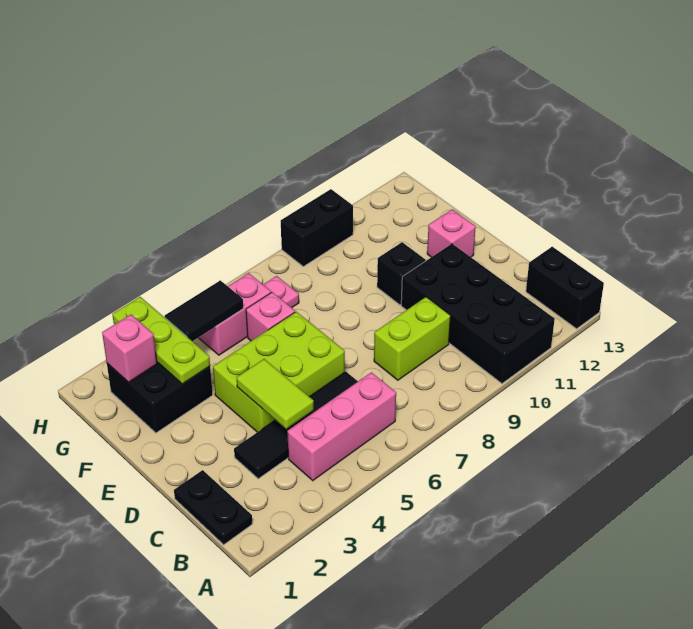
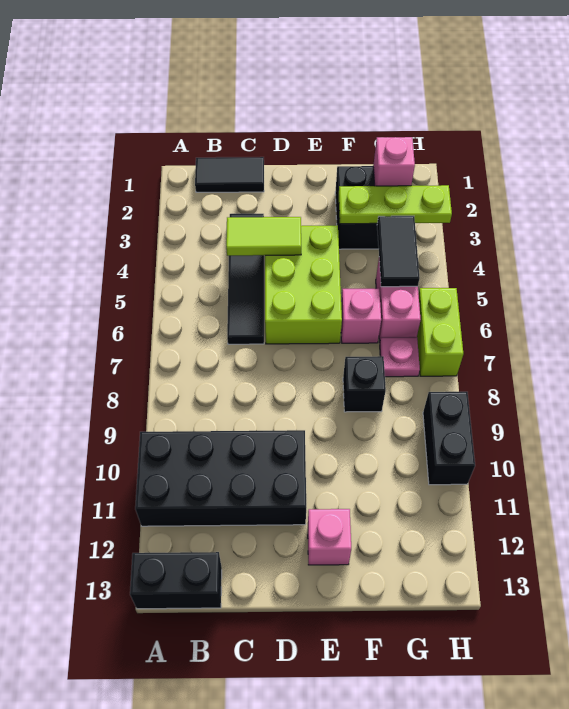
black plate B1:C1 level 1 -> black tile B1:C1 level 1
pink brick B4:B6 level 1 -> none
lime brick C8:C9 level 1 -> lime brick H6:H7 level 1
black brick E10 level 1 -> black brick F8 level 1

